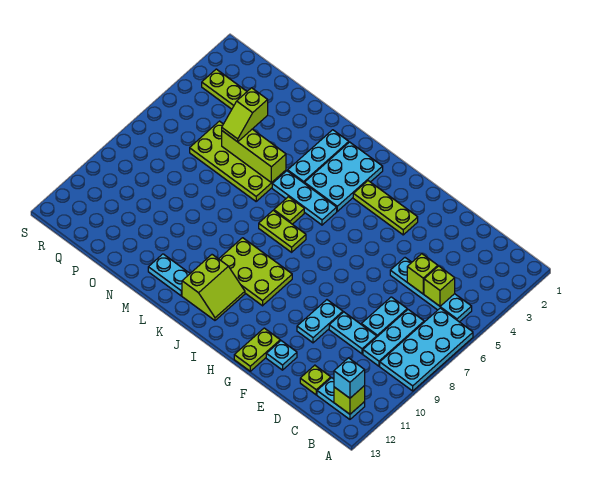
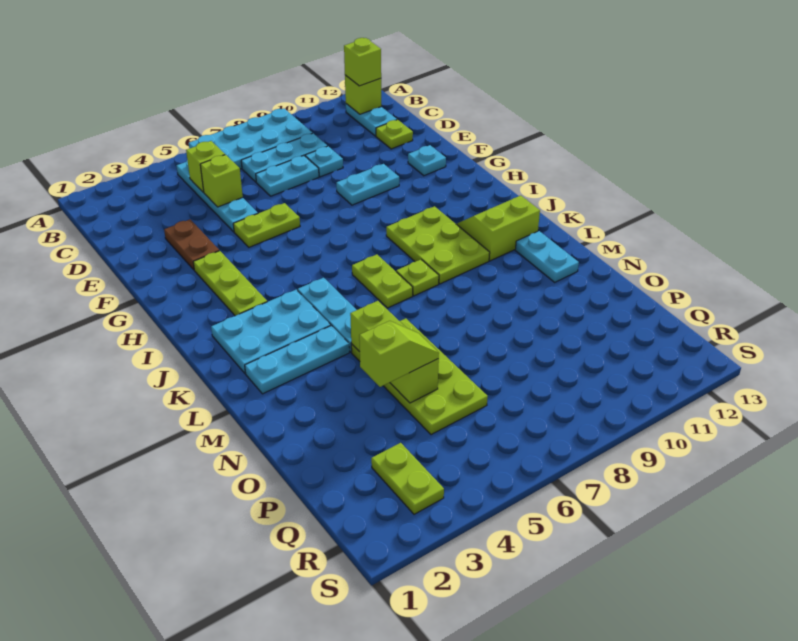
cyan brick B12 level 3 -> lime brick B12 level 3
cyan plate D9:E9 level 1 -> cyan plate D9 level 1
none -> brown plate E3:F3 level 1
lime plate G12:G13 level 1 -> lime plate F5:F6 level 1
lime plate K6 level 1 -> lime plate K8 level 1

